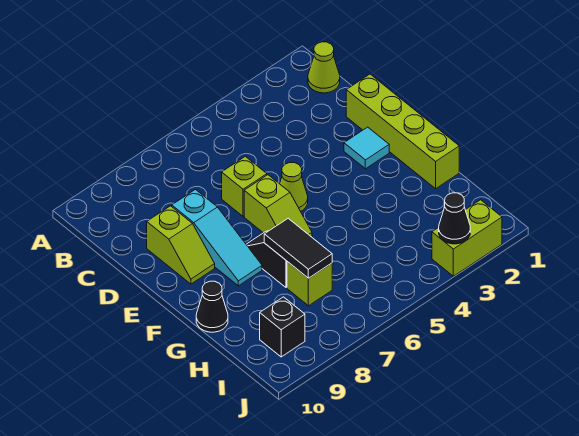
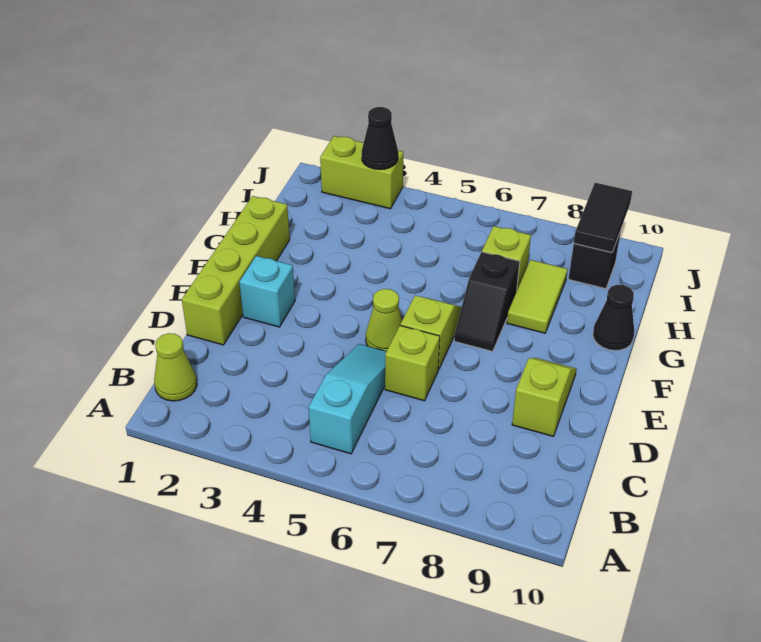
cyan slope D8:F8 level 1 top D -> cyan slope B5:D5 level 1 top B
cyan tile E2 level 1 -> cyan brick E2 level 1
black tile G7:H7 level 2 -> black tile I9:J9 level 2
none -> lime tile G8:H8 level 1

